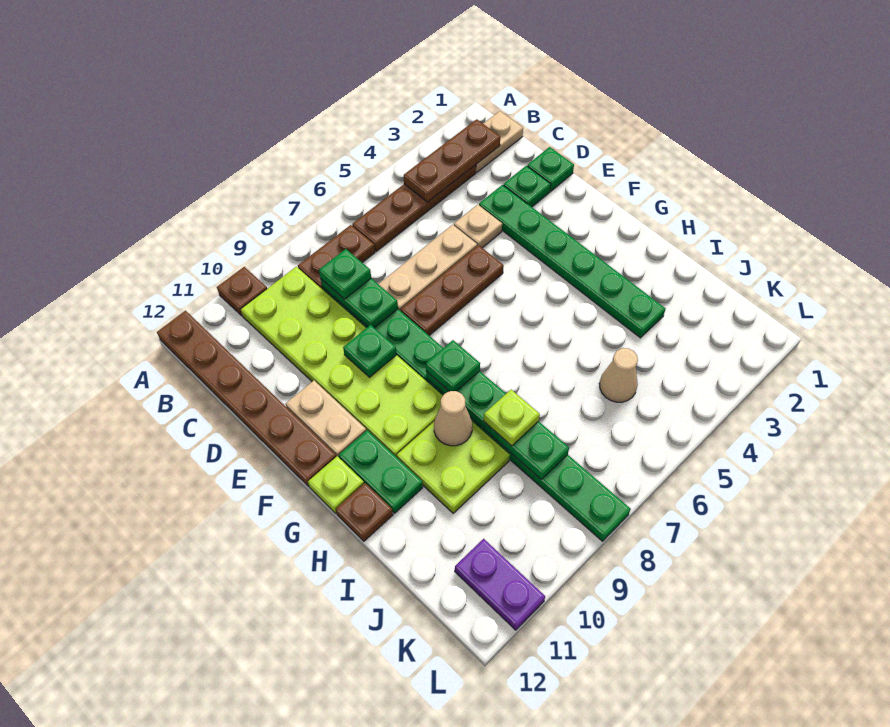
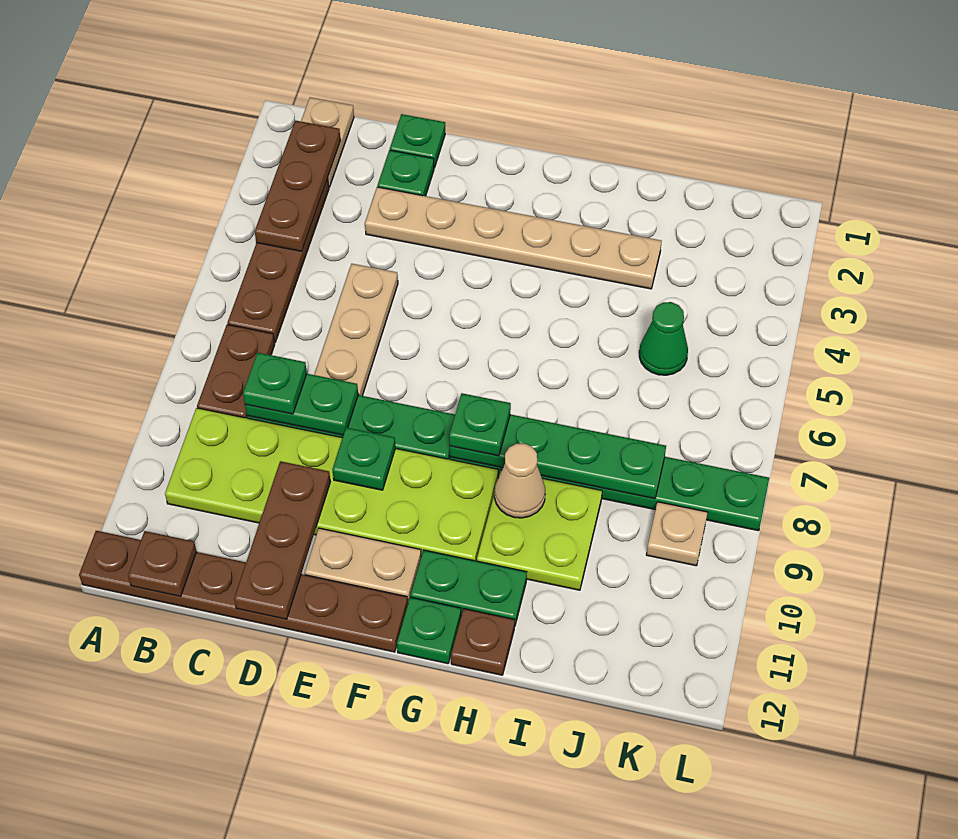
brown plate A10 level 1 -> brown plate B12 level 2
green plate D3:I3 level 1 -> tan plate D3:I3 level 1
tan plate D4 level 1 -> tan plate K9 level 1
brown plate E5:E7 level 1 -> brown plate D10:D12 level 2
lime plate G12 level 1 -> green plate G12 level 1
lime plate I8 level 3 -> none
tan cone J5 level 1 -> green cone J5 level 1
purple plate K11:L11 level 1 -> none

